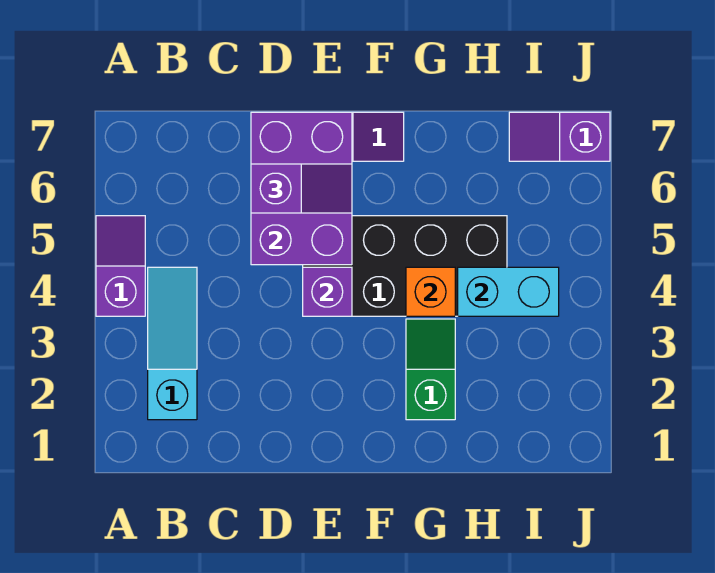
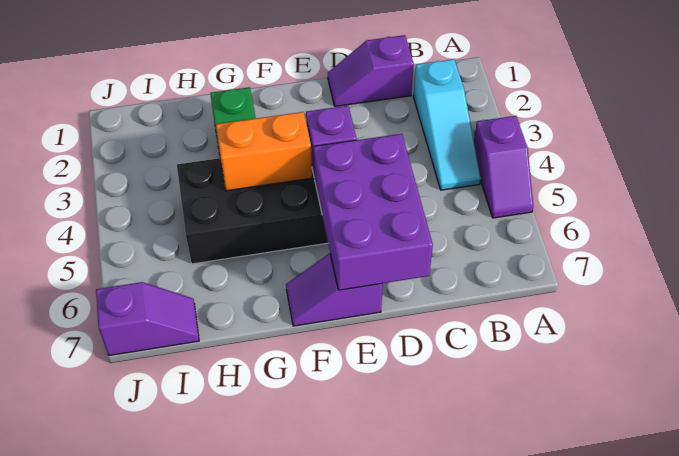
purple slope D6:E6 level 3 top D -> purple slope C1:D1 level 1 top C
orange brick G4 level 2 -> orange brick F4:G4 level 2
cyan brick H4:I4 level 2 -> none

